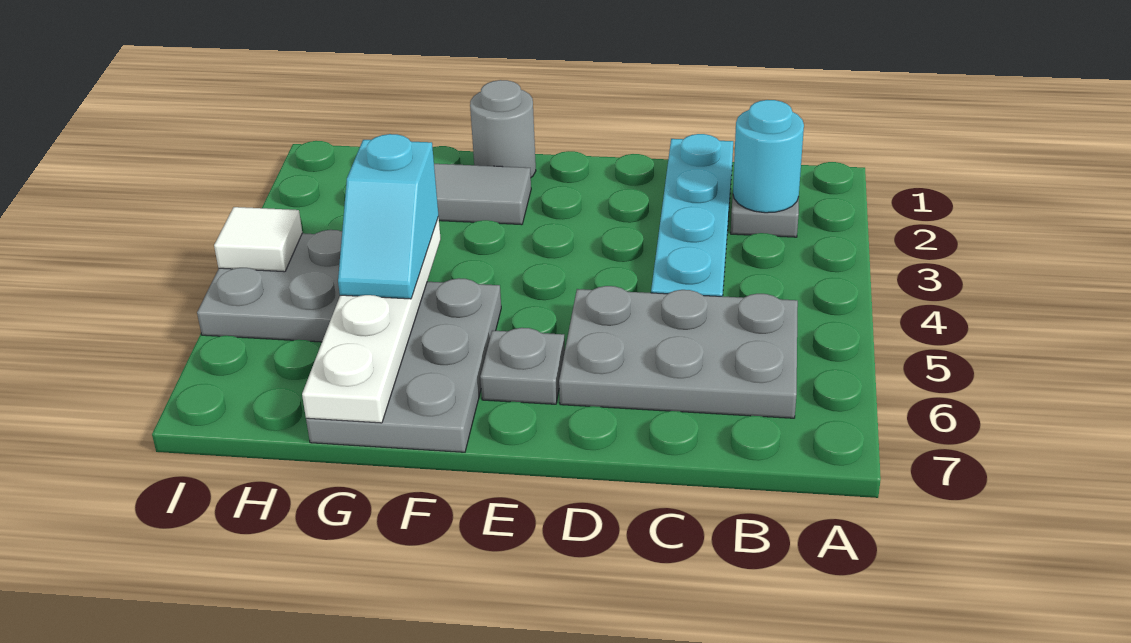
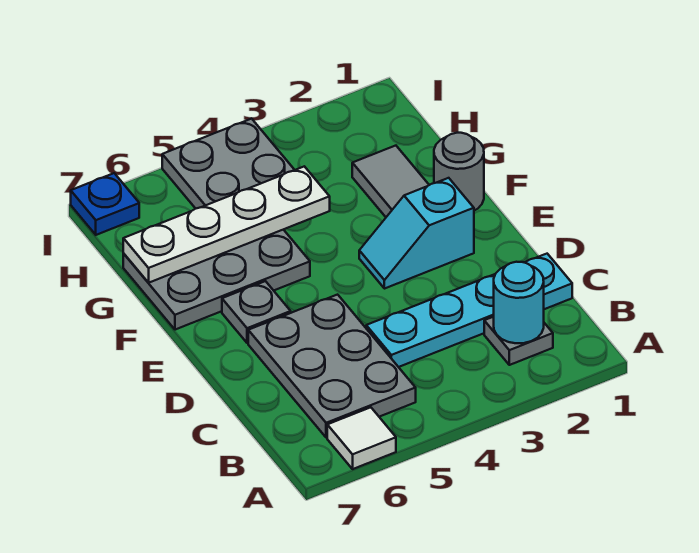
cyan slope G4:G5 level 3 top 4 -> cyan slope E2:E3 level 1 top 2
white tile I4 level 2 -> white tile A6 level 1
none -> blue plate I7 level 1

